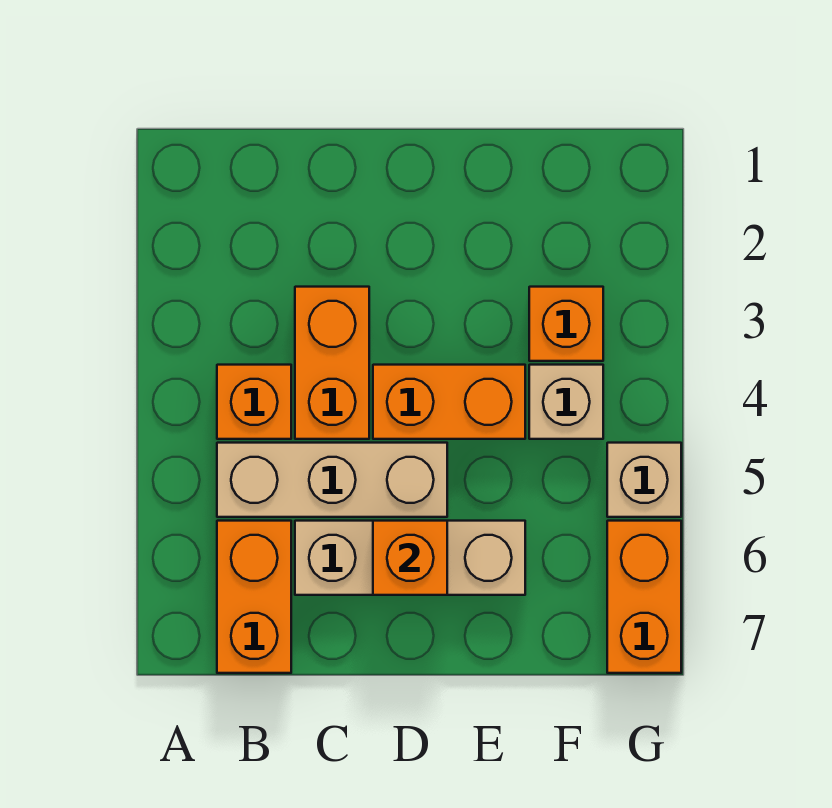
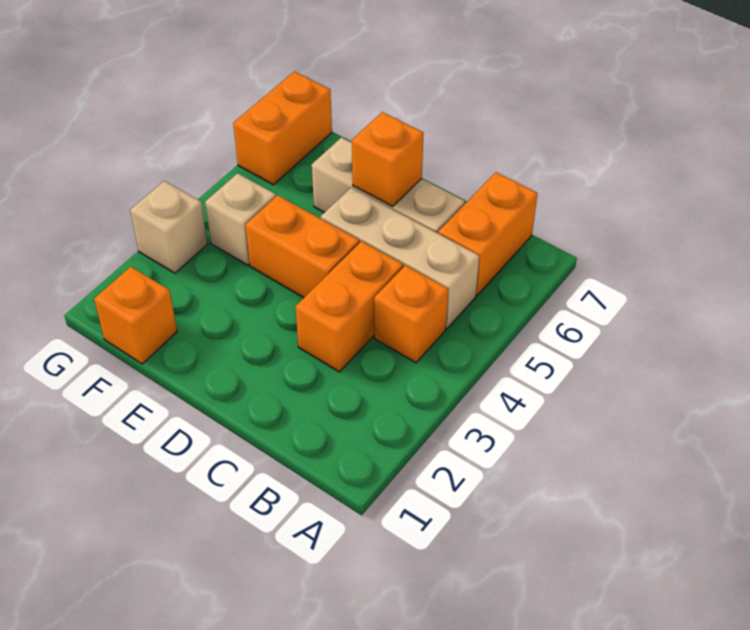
orange brick F3 level 1 -> orange brick F1 level 1
tan brick G5 level 1 -> tan brick G3 level 1

